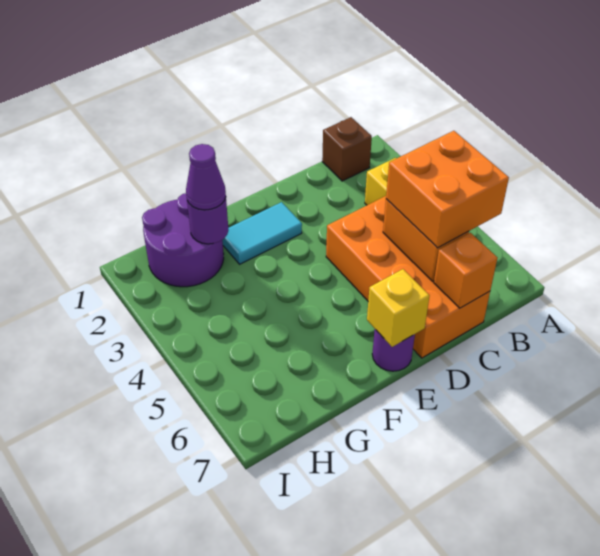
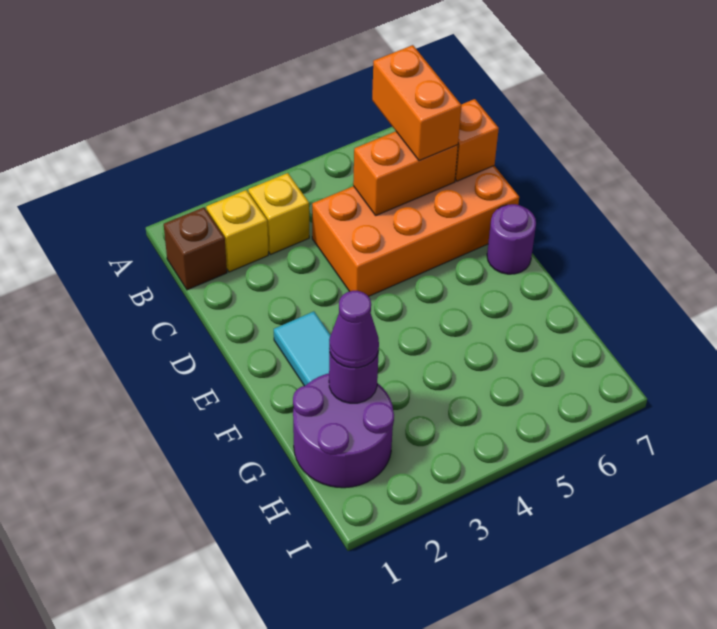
orange brick B5:C6 level 3 -> orange brick B6:C6 level 3
yellow brick E7 level 2 -> yellow brick B2 level 1

